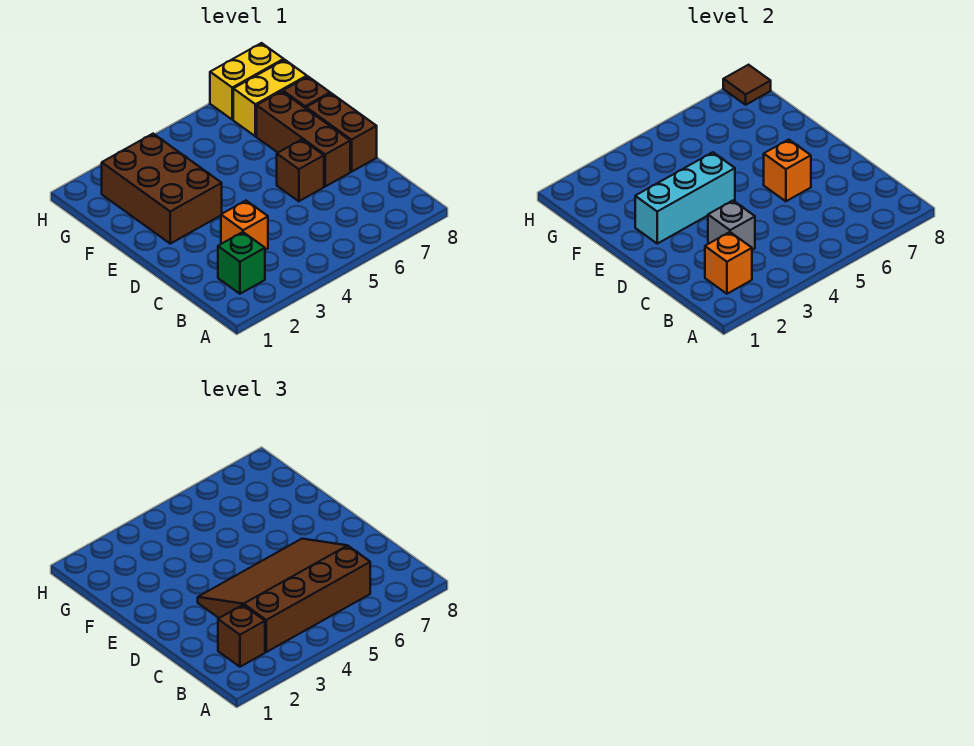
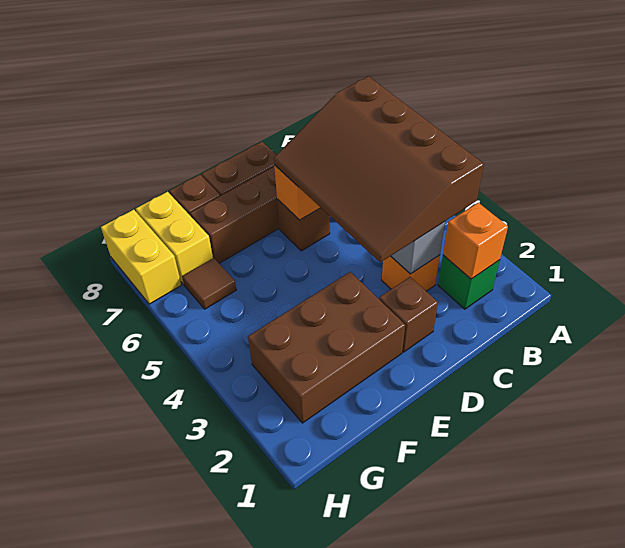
brown brick B2 level 3 -> brown brick D2 level 1
cyan brick E2:E4 level 2 -> none
brown tile H8 level 2 -> brown tile G6 level 1

